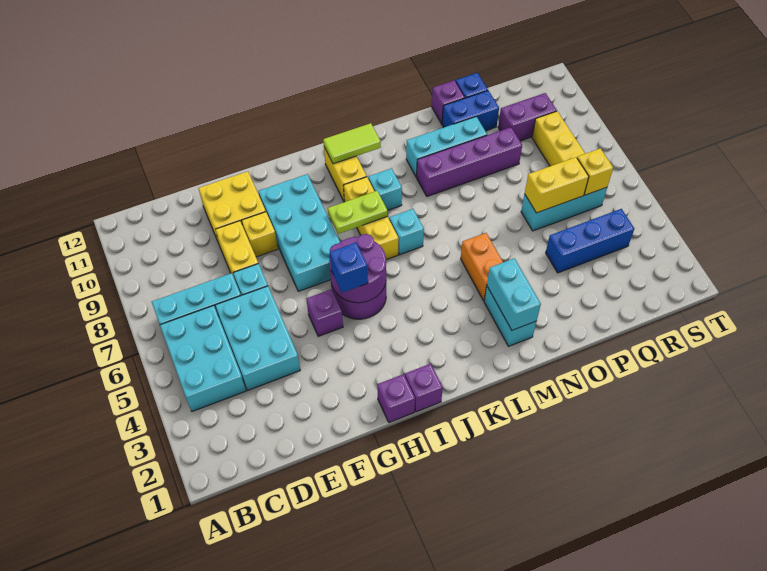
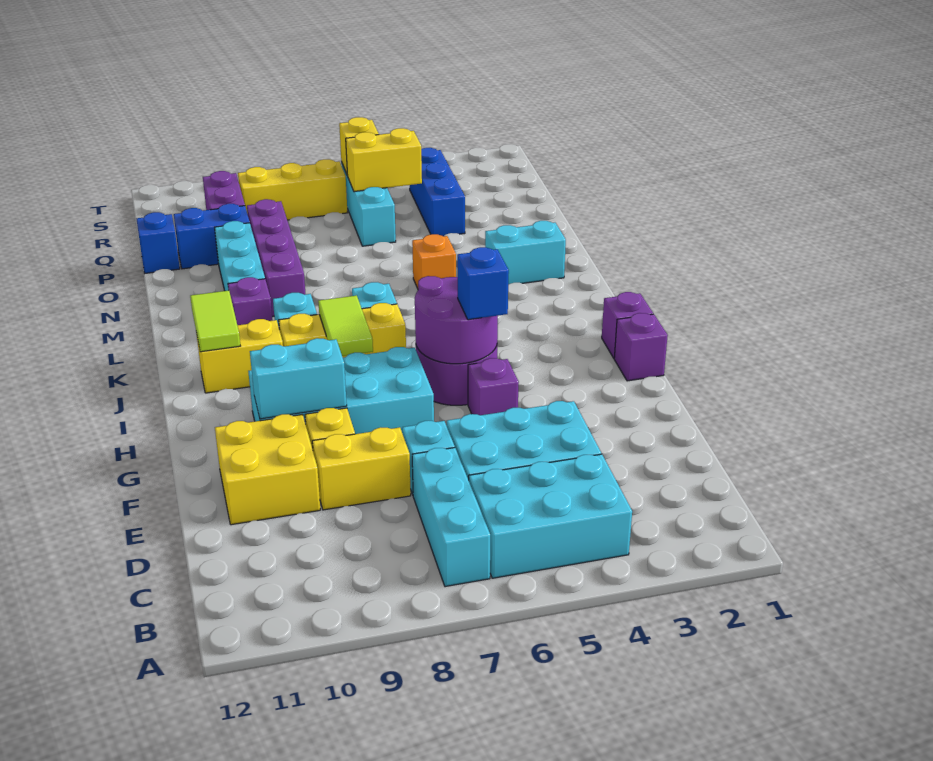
lime plate I8:J8 level 2 -> lime tile I8:J8 level 2
cyan brick M2:M3 level 2 -> cyan brick G9:G10 level 2
orange brick M4:M5 level 1 -> orange brick M5 level 1
blue brick O11:P11 level 1 -> blue brick P10:P11 level 1
purple brick O12 level 1 -> purple brick L10 level 1
yellow brick P6:Q6 level 2 -> yellow brick Q5:Q6 level 2

